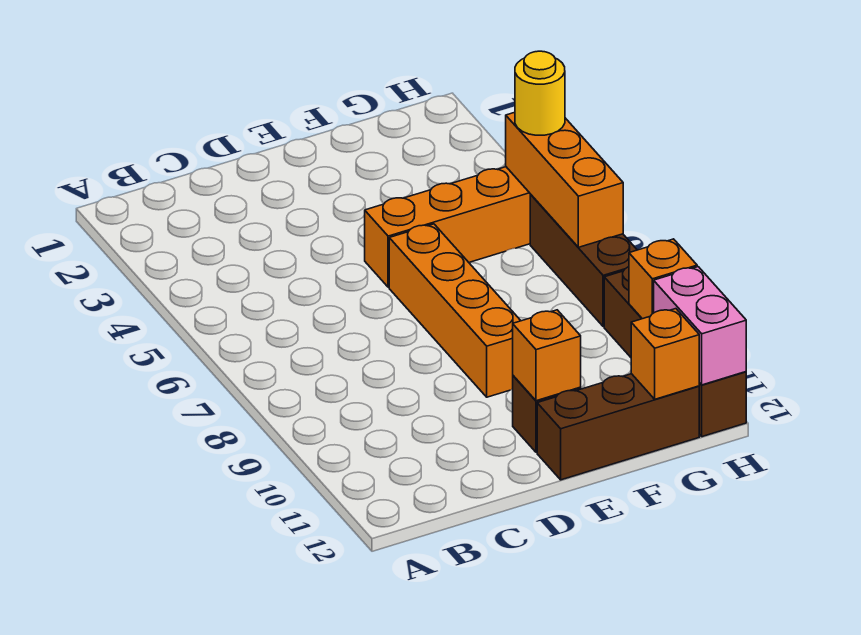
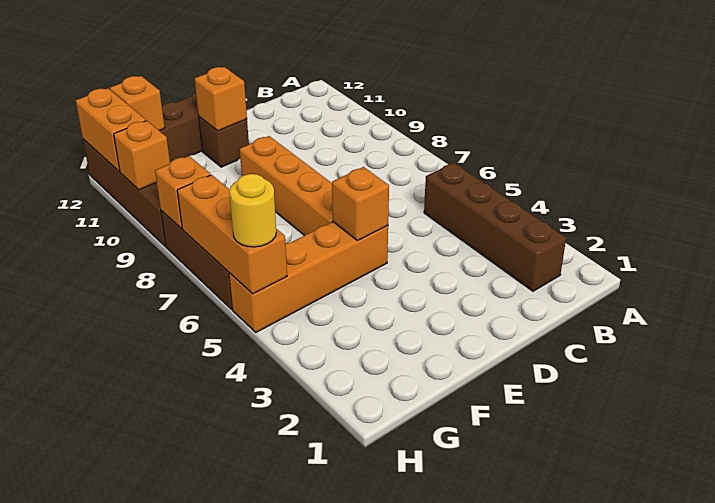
none -> brown brick B2:B5 level 1
none -> orange brick E5 level 2
none -> orange brick H8 level 2
pink brick H11:H12 level 2 -> orange brick H11:H12 level 2

